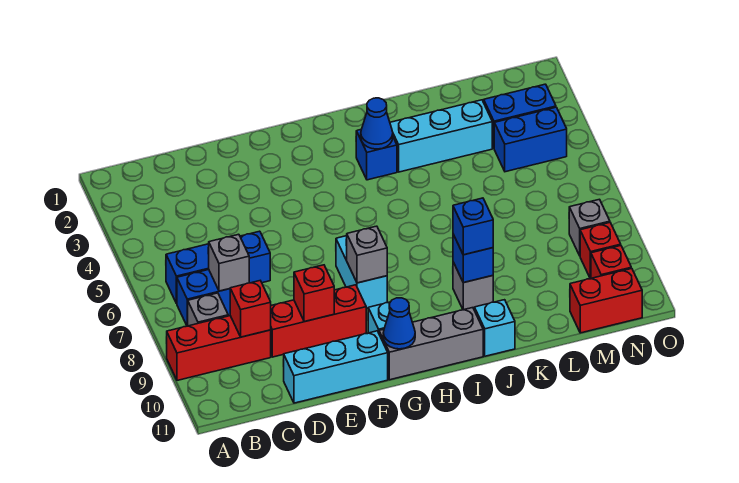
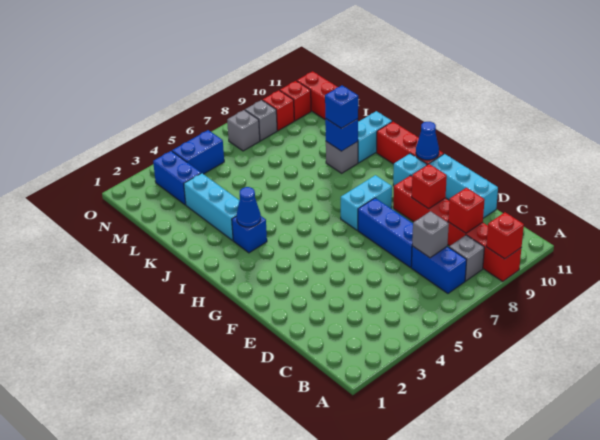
none -> red brick A9 level 2
blue brick B6:D6 level 1 -> blue brick D7:F7 level 1
grey brick G8 level 2 -> grey brick N7 level 1
grey brick G11:I11 level 1 -> red brick G11:I11 level 1
cyan brick J11 level 1 -> cyan brick J10:J11 level 1
blue brick M4:N4 level 1 -> blue brick N4:N5 level 1

